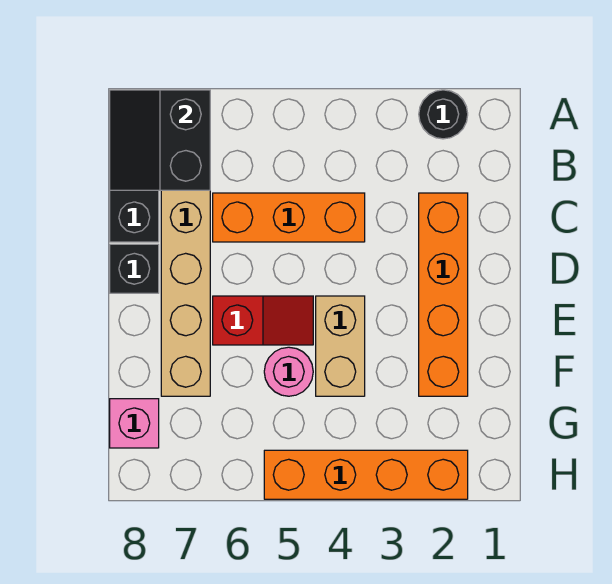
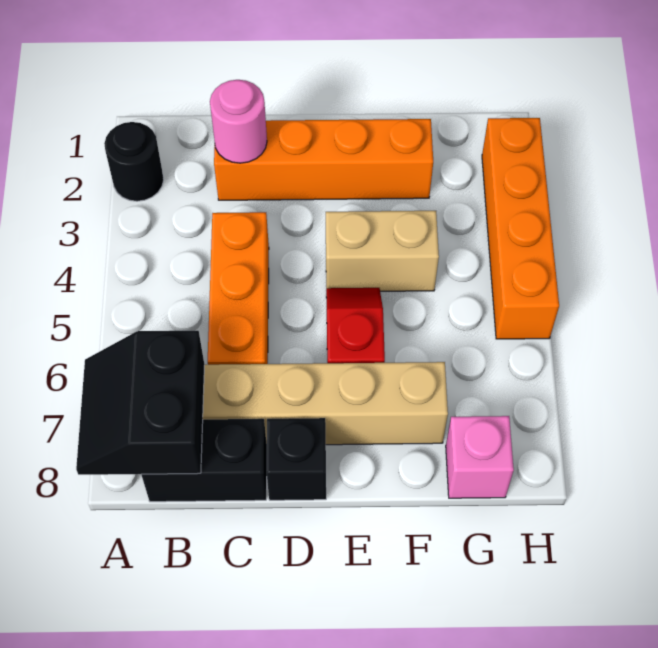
black slope A7:B8 level 2 top 7 -> black slope A7:B8 level 2 top B
pink round brick F5 level 1 -> pink round brick C2 level 2

